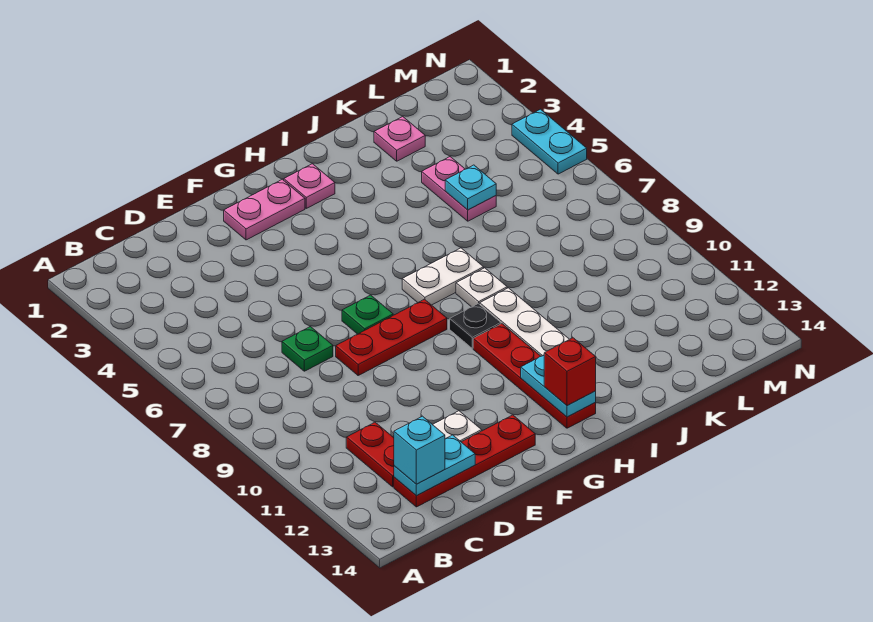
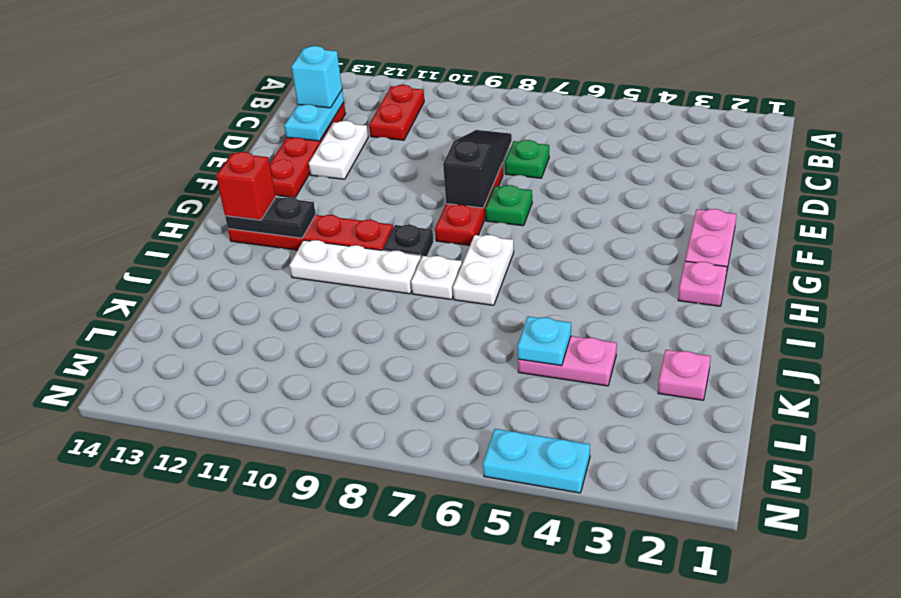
red plate C11:C12 level 1 -> red plate B11:C11 level 1
none -> black slope D8:F8 level 2 top F
cyan plate H12:H13 level 2 -> black plate H12:H13 level 2

